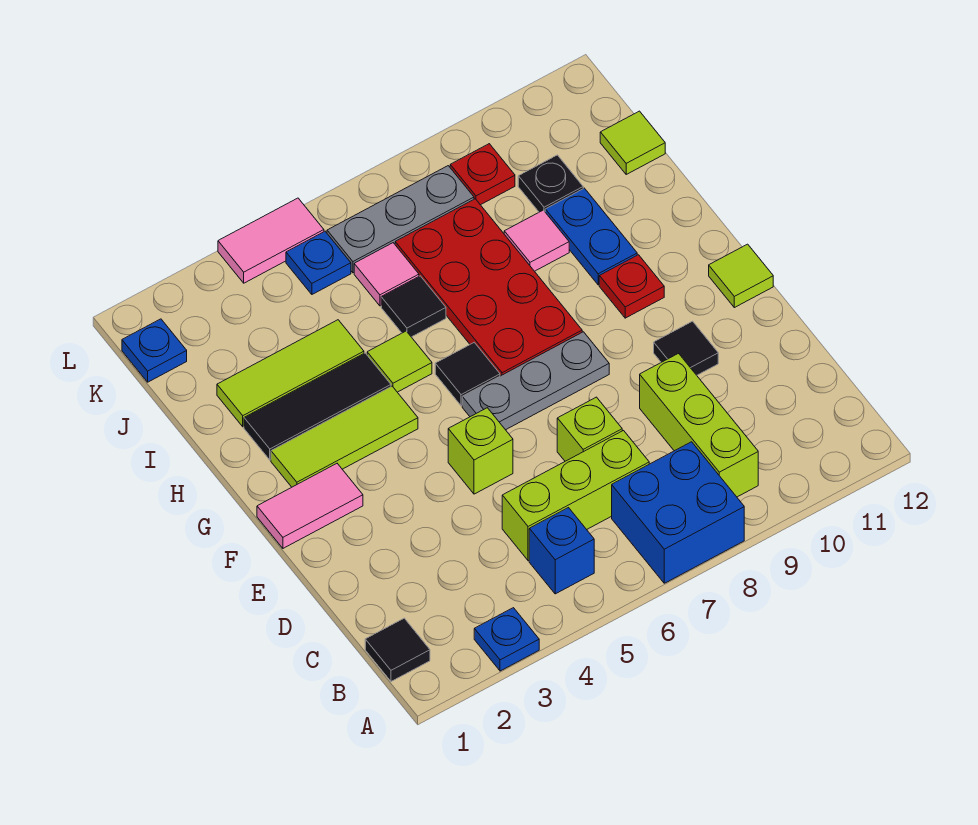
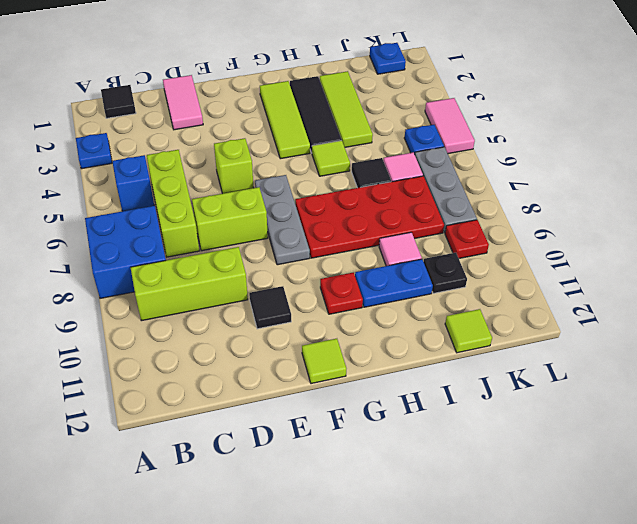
lime brick D7 level 1 -> lime brick D7:E7 level 1
pink tile F1:F2 level 1 -> pink tile D1:D2 level 1
black tile G6 level 1 -> none

